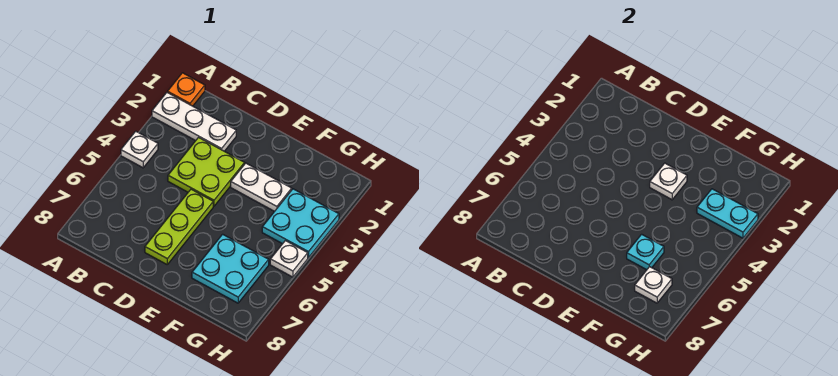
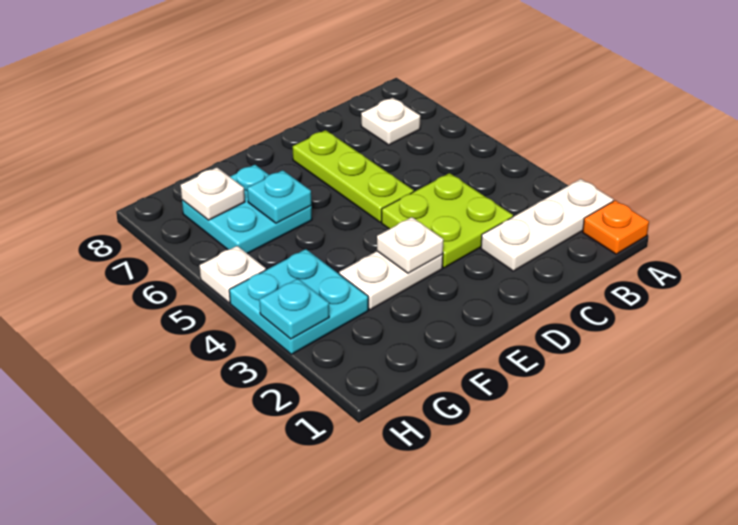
white plate A4 level 1 -> white plate B7 level 1
cyan plate G3:H3 level 2 -> cyan plate H3 level 2

